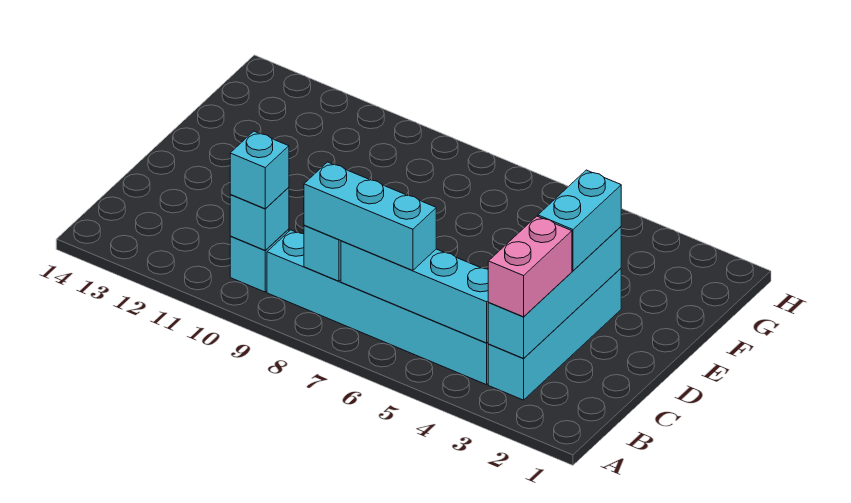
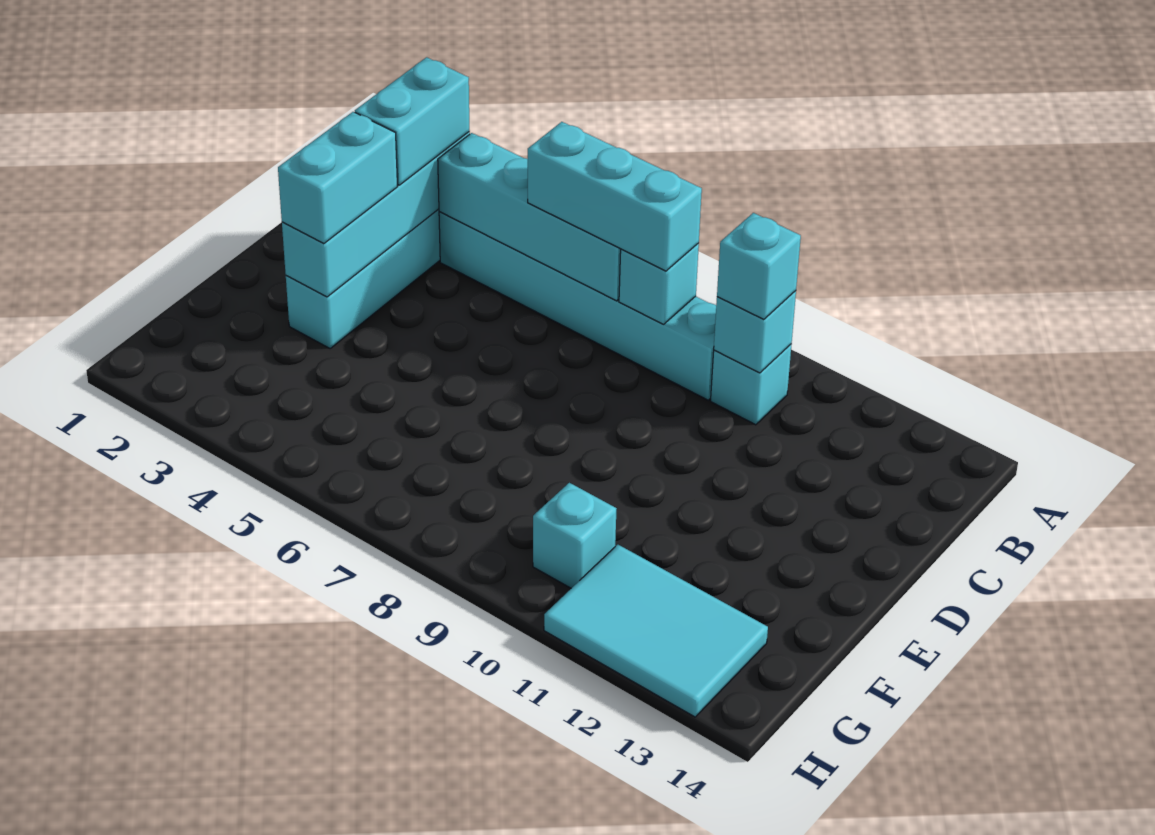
pink brick B3:C3 level 3 -> cyan brick B3:C3 level 3
none -> cyan brick G10 level 1
none -> cyan tile G11:H13 level 1

